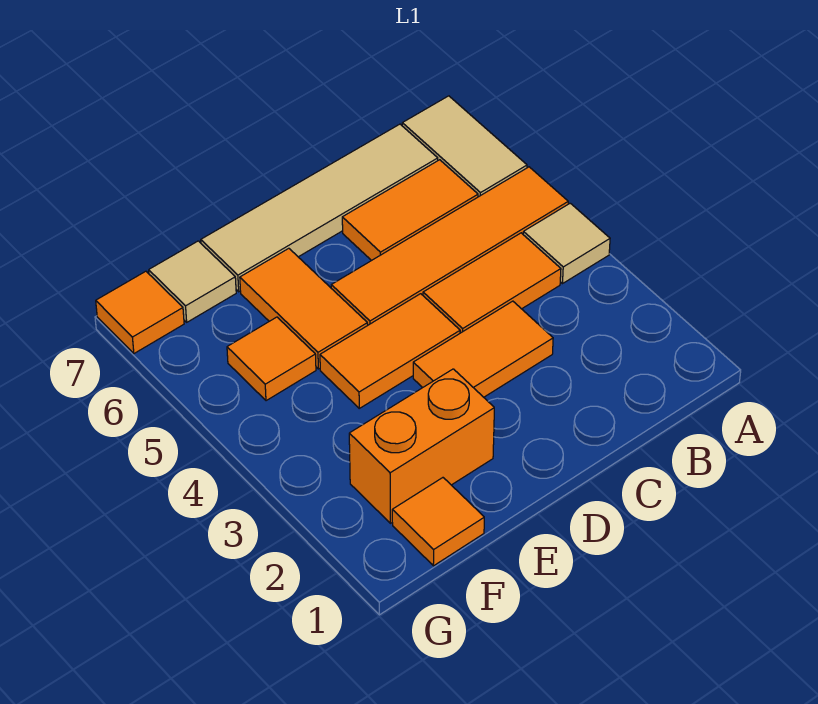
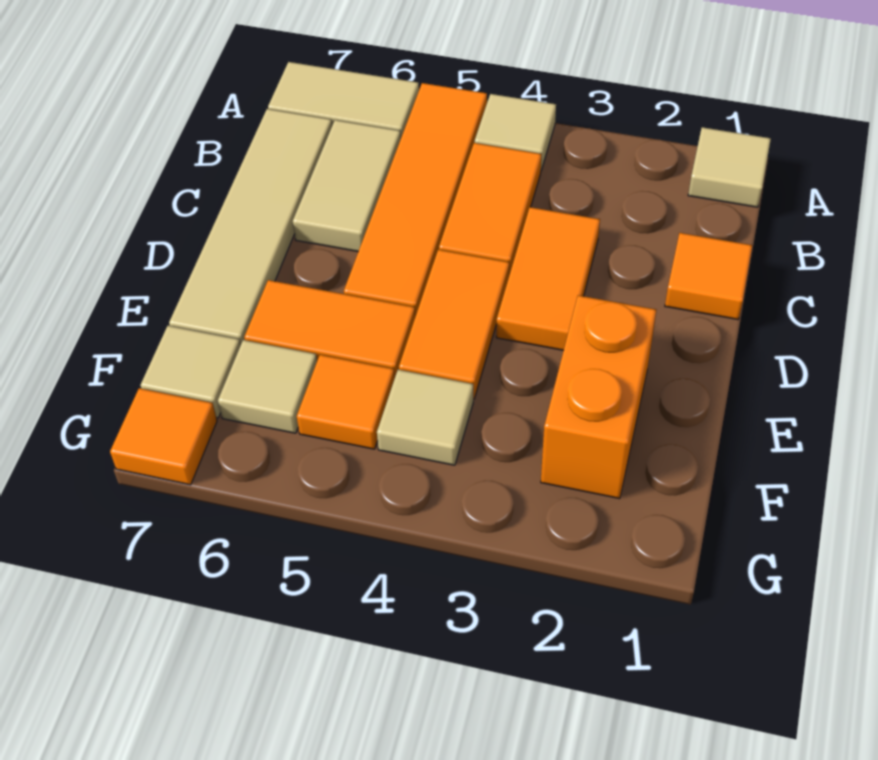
none -> tan tile A1 level 1
orange tile B6:C6 level 1 -> tan tile B6:C6 level 1
orange tile F1 level 1 -> orange tile C1 level 1
none -> tan tile F4 level 1
none -> tan tile F6 level 1

